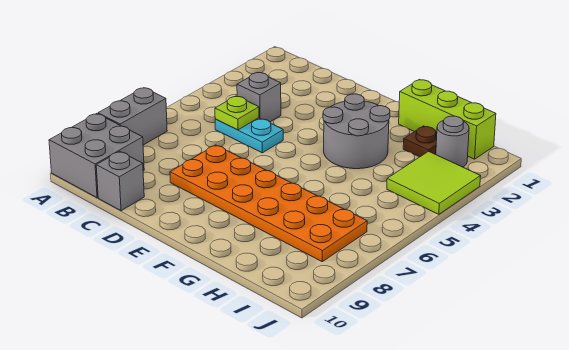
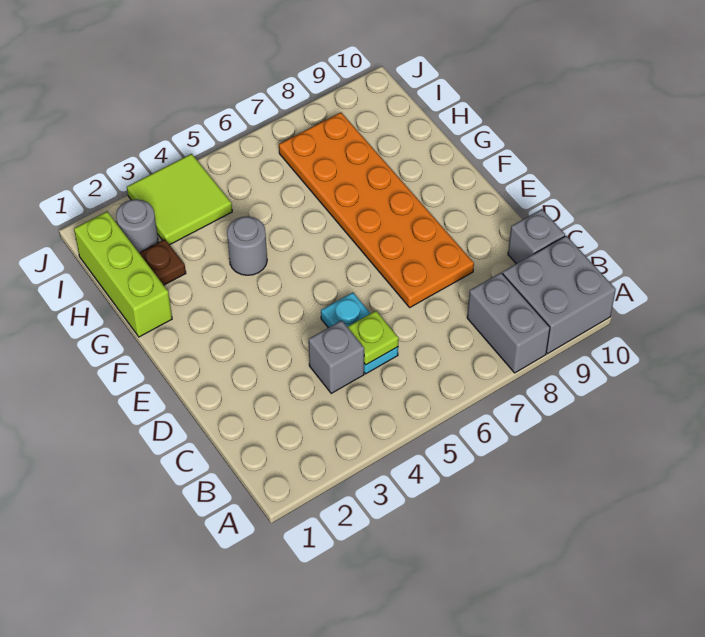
grey brick A7:A8 level 1 -> grey brick A8:B8 level 1
grey round brick F3:G4 level 1 -> grey round brick G4 level 1

